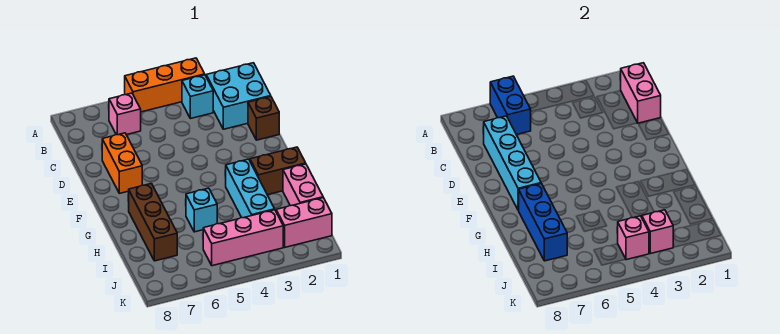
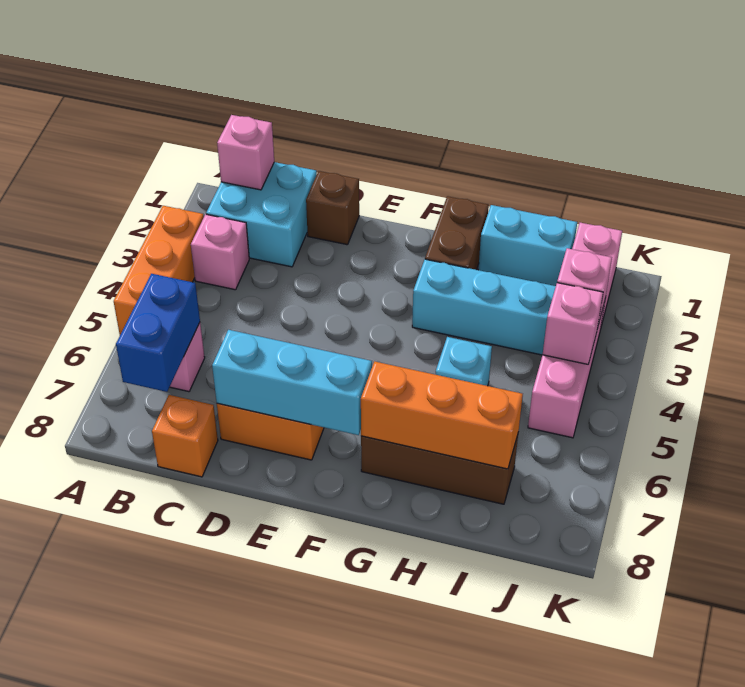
blue brick A6:B6 level 2 -> blue brick B6:B7 level 2
pink brick B1:C1 level 2 -> pink brick B1 level 2
cyan brick B3 level 1 -> pink brick B3 level 1
cyan brick C7:F7 level 2 -> cyan brick D7:F7 level 2
none -> orange brick C8 level 1
blue brick G7:I7 level 2 -> orange brick G7:I7 level 2
pink brick H1:I1 level 1 -> cyan brick H1:I1 level 1

